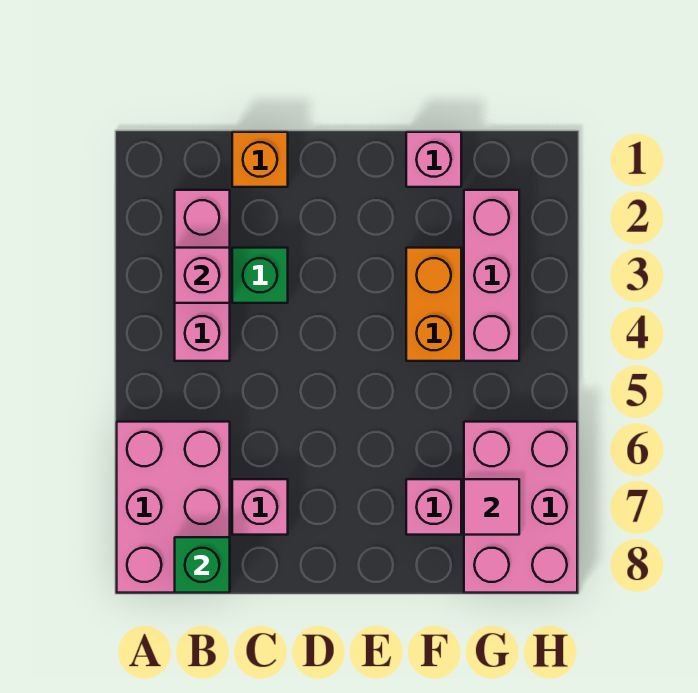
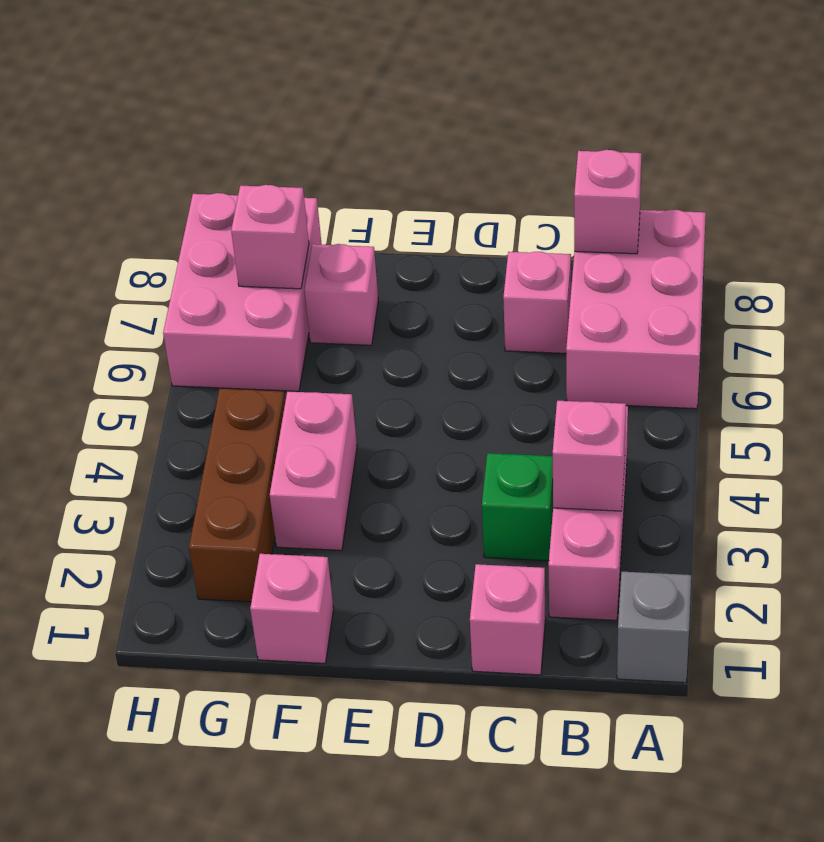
none -> grey brick A1 level 1
green brick B8 level 2 -> pink brick B8 level 2
orange brick C1 level 1 -> pink brick C1 level 1
orange brick F3:F4 level 1 -> pink brick F3:F4 level 1
pink brick G2:G4 level 1 -> brown brick G2:G4 level 1
pink tile G7 level 2 -> pink brick G7 level 2

